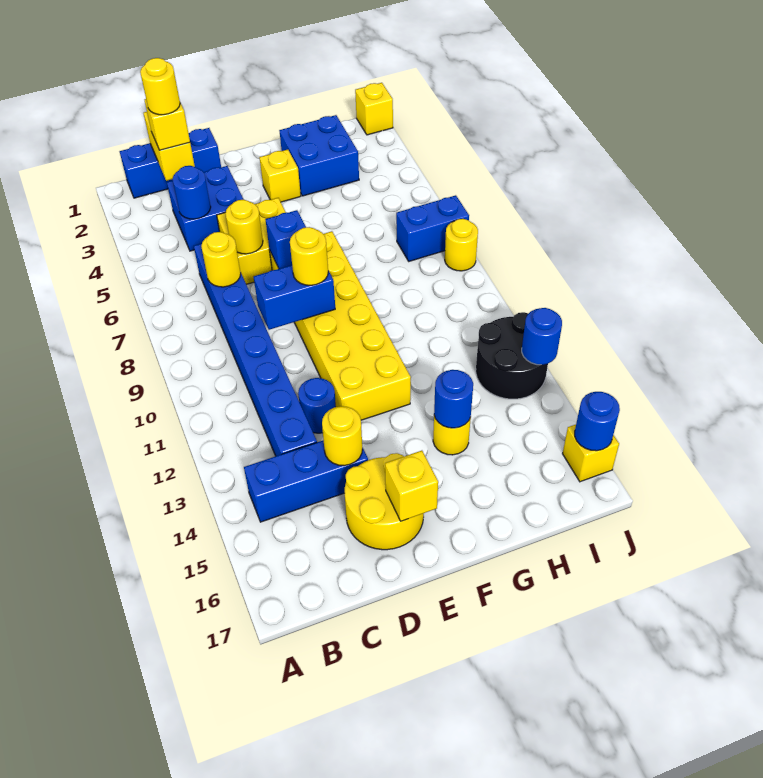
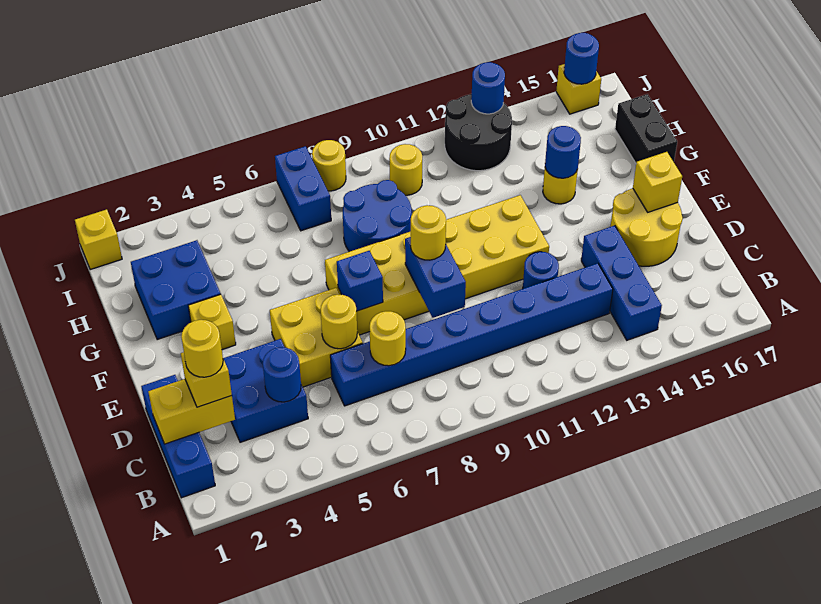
yellow round brick D14 level 2 -> yellow round brick I10 level 1
none -> blue round brick G8:H9 level 1
none -> black brick G17:H17 level 1

